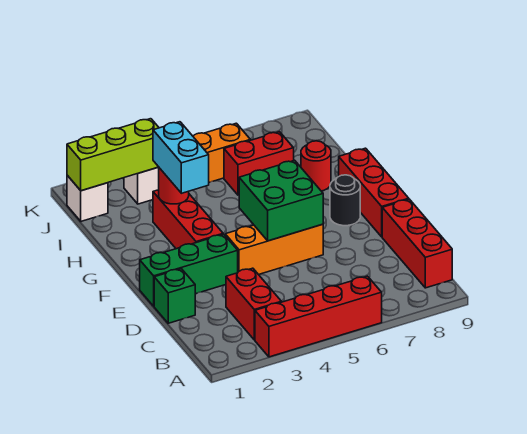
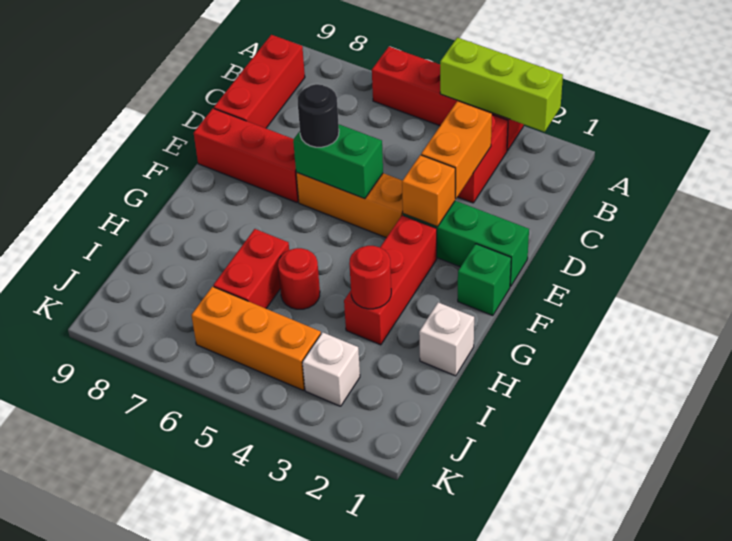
none -> orange brick C3:D3 level 2
green brick D1 level 1 -> green brick F1 level 1
none -> orange brick E3 level 2
green brick E5:F6 level 2 -> green brick E5:E6 level 2
red brick E9:G9 level 1 -> red brick E7:E9 level 1
black round brick F8 level 1 -> black round brick E6 level 3
cyan brick G3:H3 level 3 -> none
red round brick H8 level 1 -> red round brick H5 level 1
red brick I6:I7 level 1 -> red brick H6:I6 level 1
white brick J1 level 1 -> white brick H1 level 1
lime brick J1:J3 level 2 -> lime brick A2:A4 level 2

